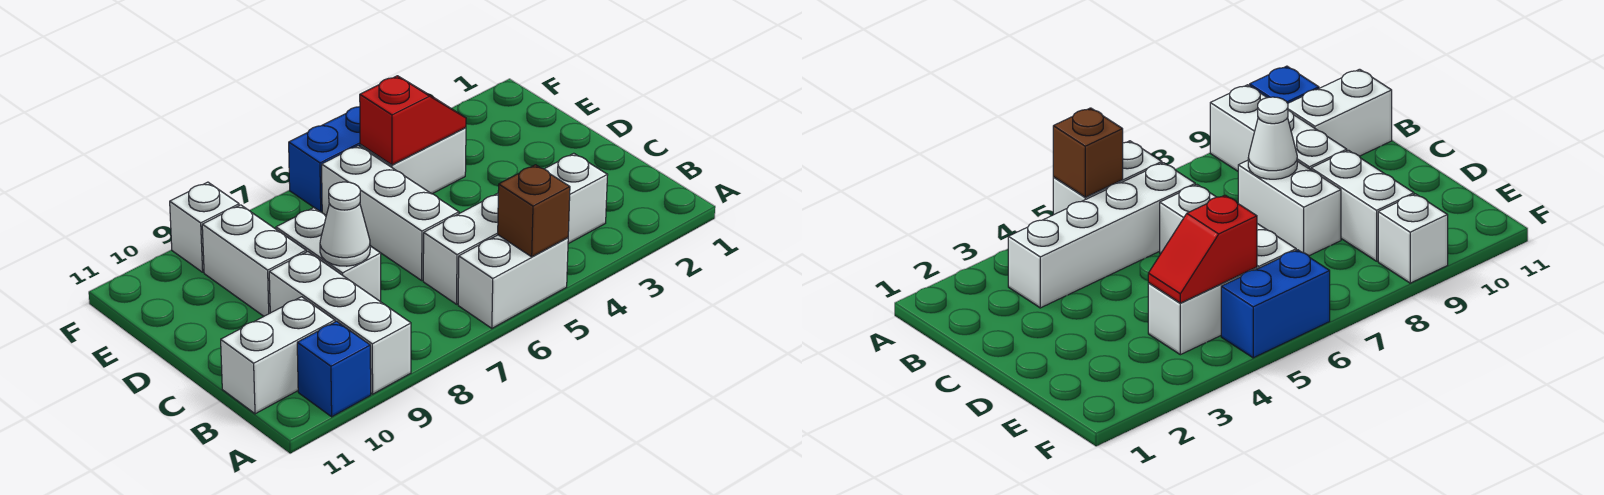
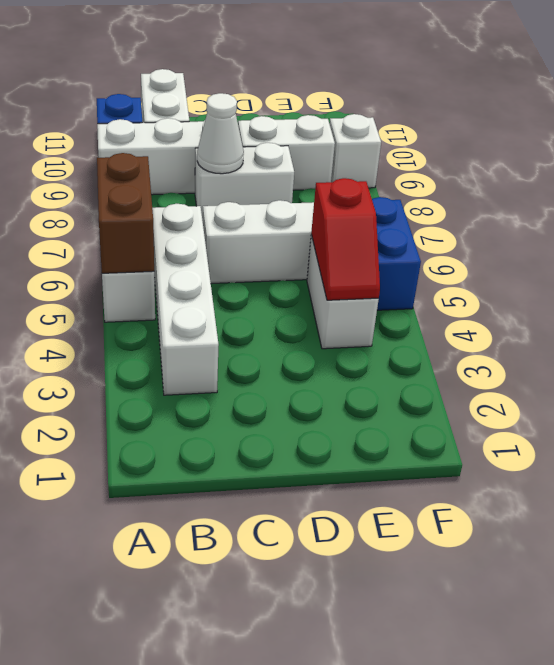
brown brick A5 level 2 -> brown brick A5:A6 level 2

